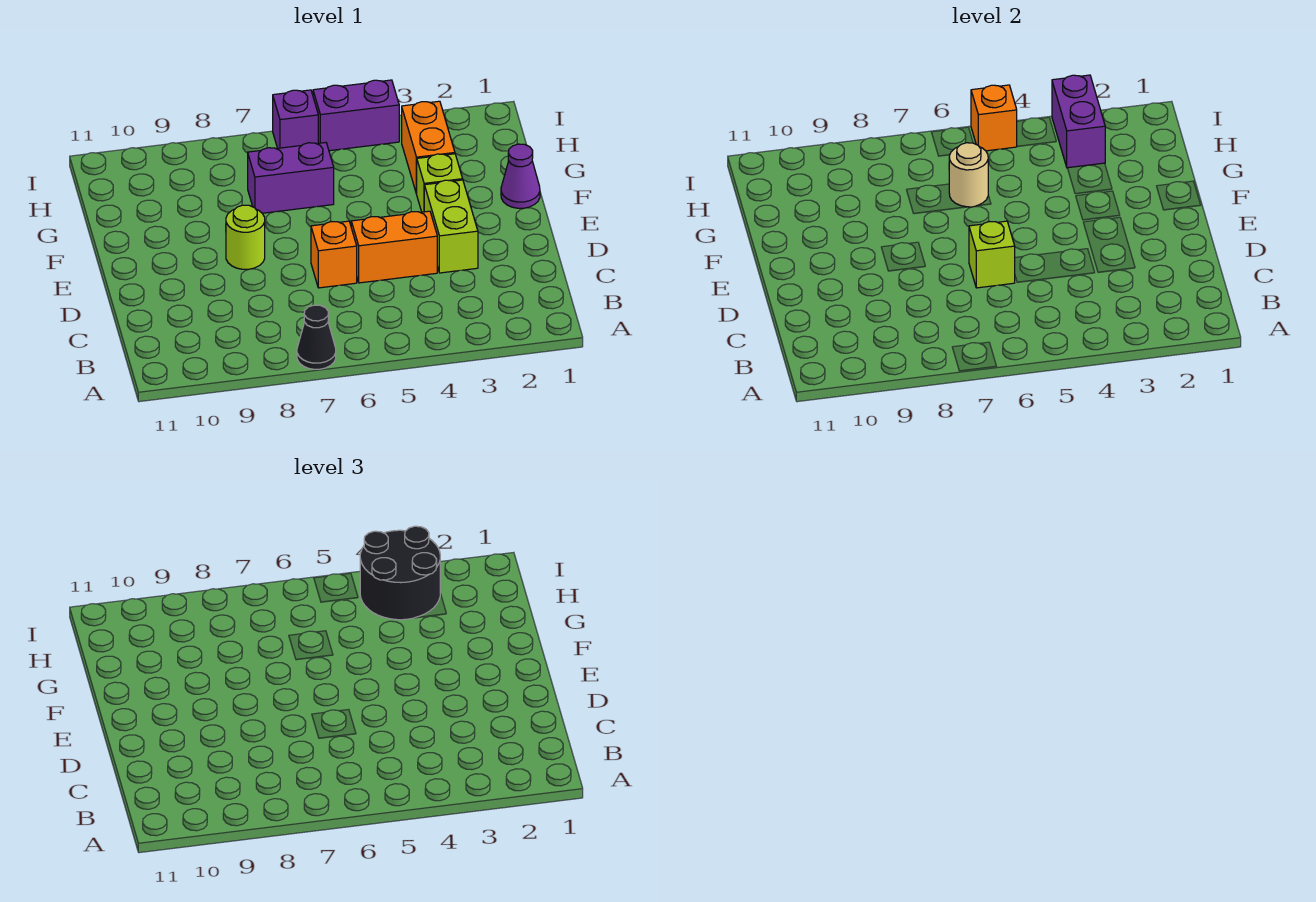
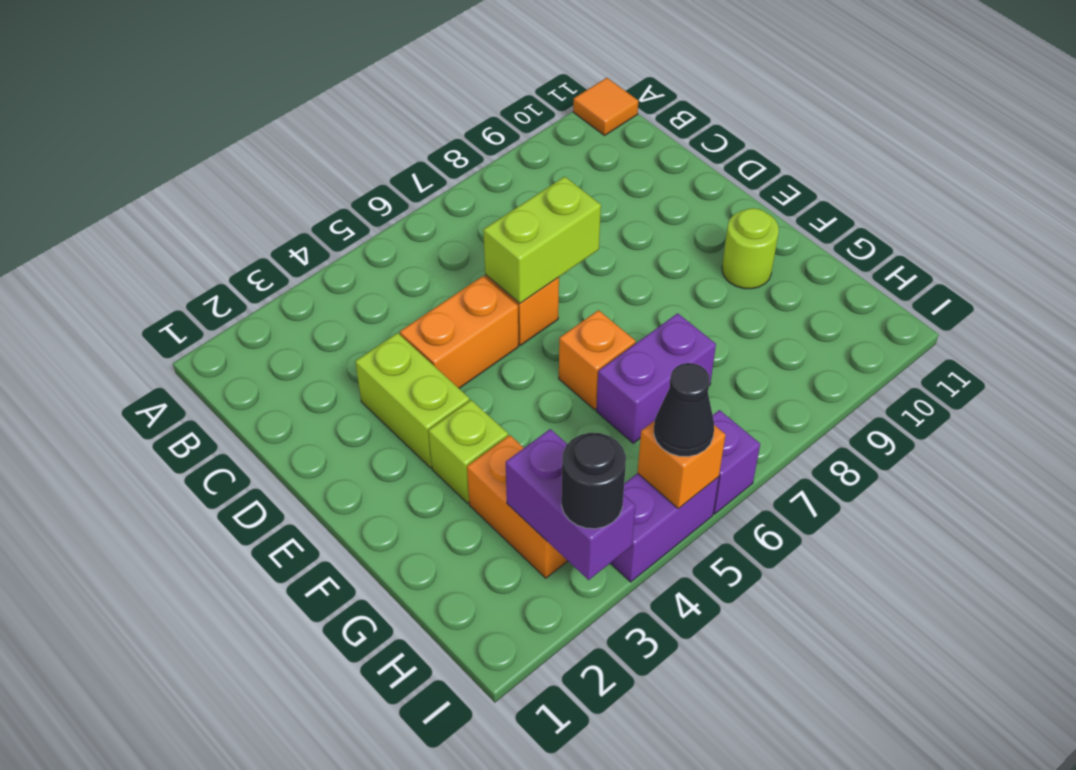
black cone A7 level 1 -> black cone I5 level 3
none -> orange tile A11 level 1
lime brick D6 level 2 -> lime brick D6:D7 level 2
lime round brick E8 level 1 -> lime round brick F10 level 1
purple cone F1 level 1 -> none
none -> orange brick F6 level 1
tan round brick G6 level 2 -> none
black round brick H3:I4 level 3 -> black round brick I3 level 3

